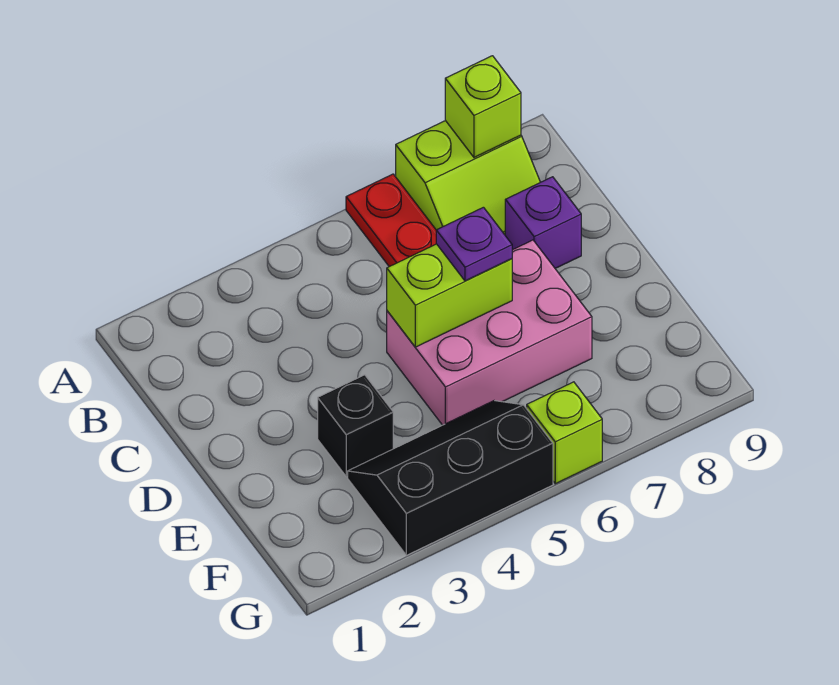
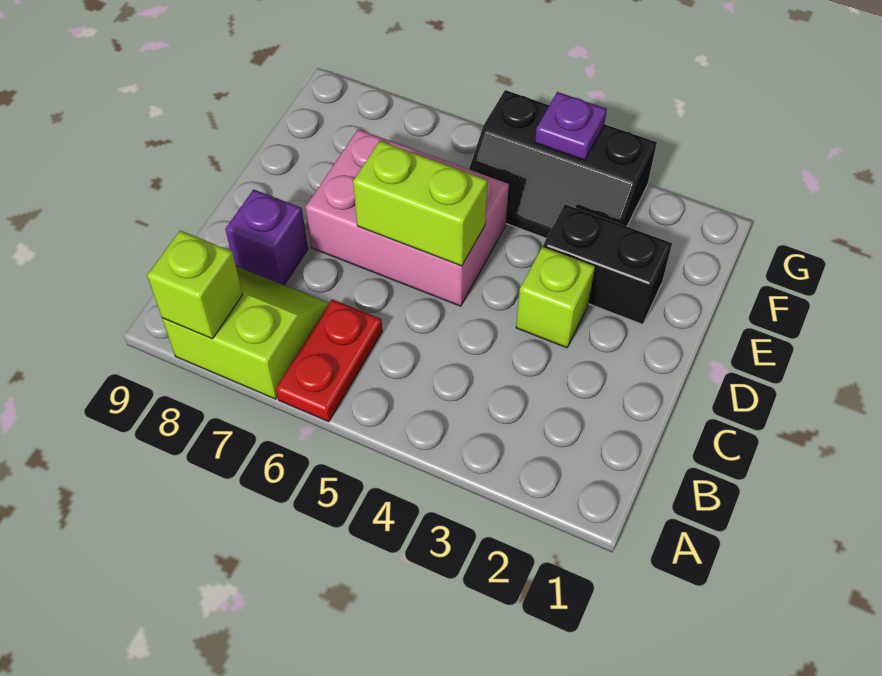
purple plate D6 level 3 -> purple plate G4 level 2
black brick E3 level 1 -> black brick E2:E3 level 1
lime brick G6 level 1 -> lime brick D3 level 1

